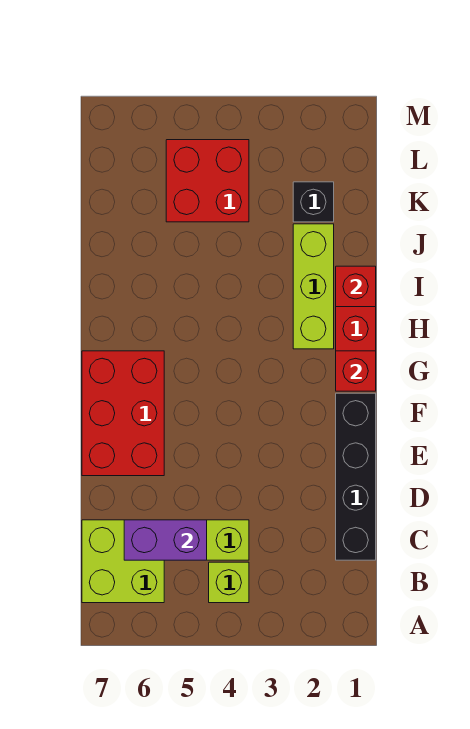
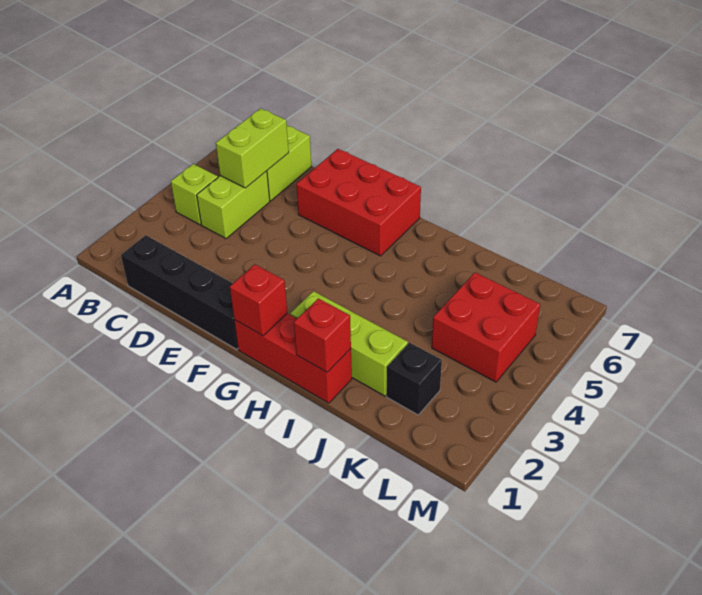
purple brick C5:C6 level 2 -> lime brick C5:C6 level 2

